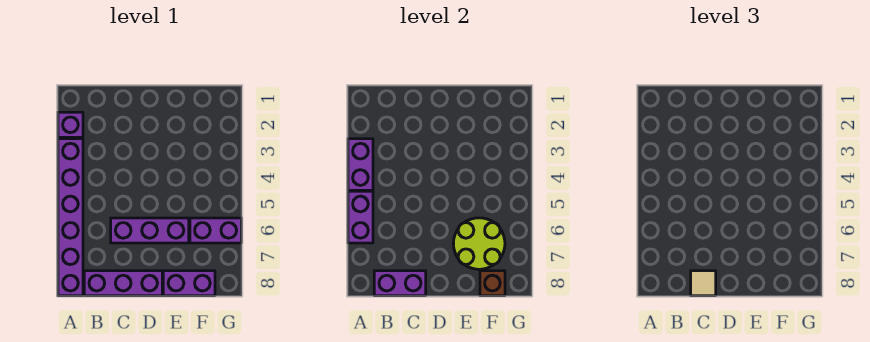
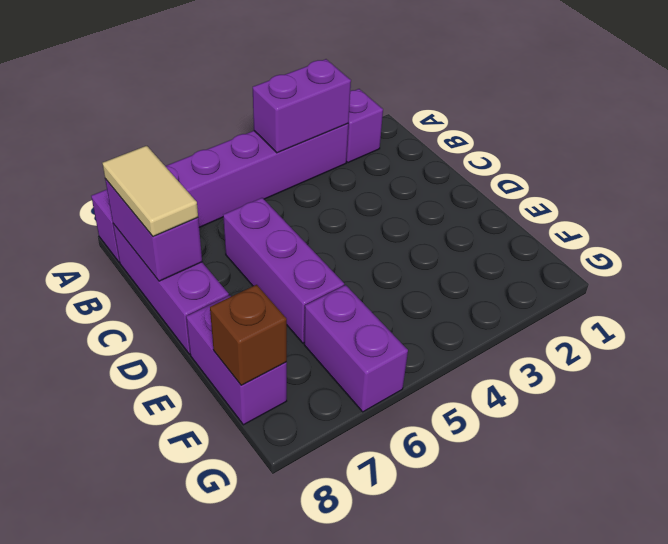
purple brick A5:A6 level 2 -> none
tan tile C8 level 3 -> tan tile B8:C8 level 3
lime round brick E6:F7 level 2 -> none

